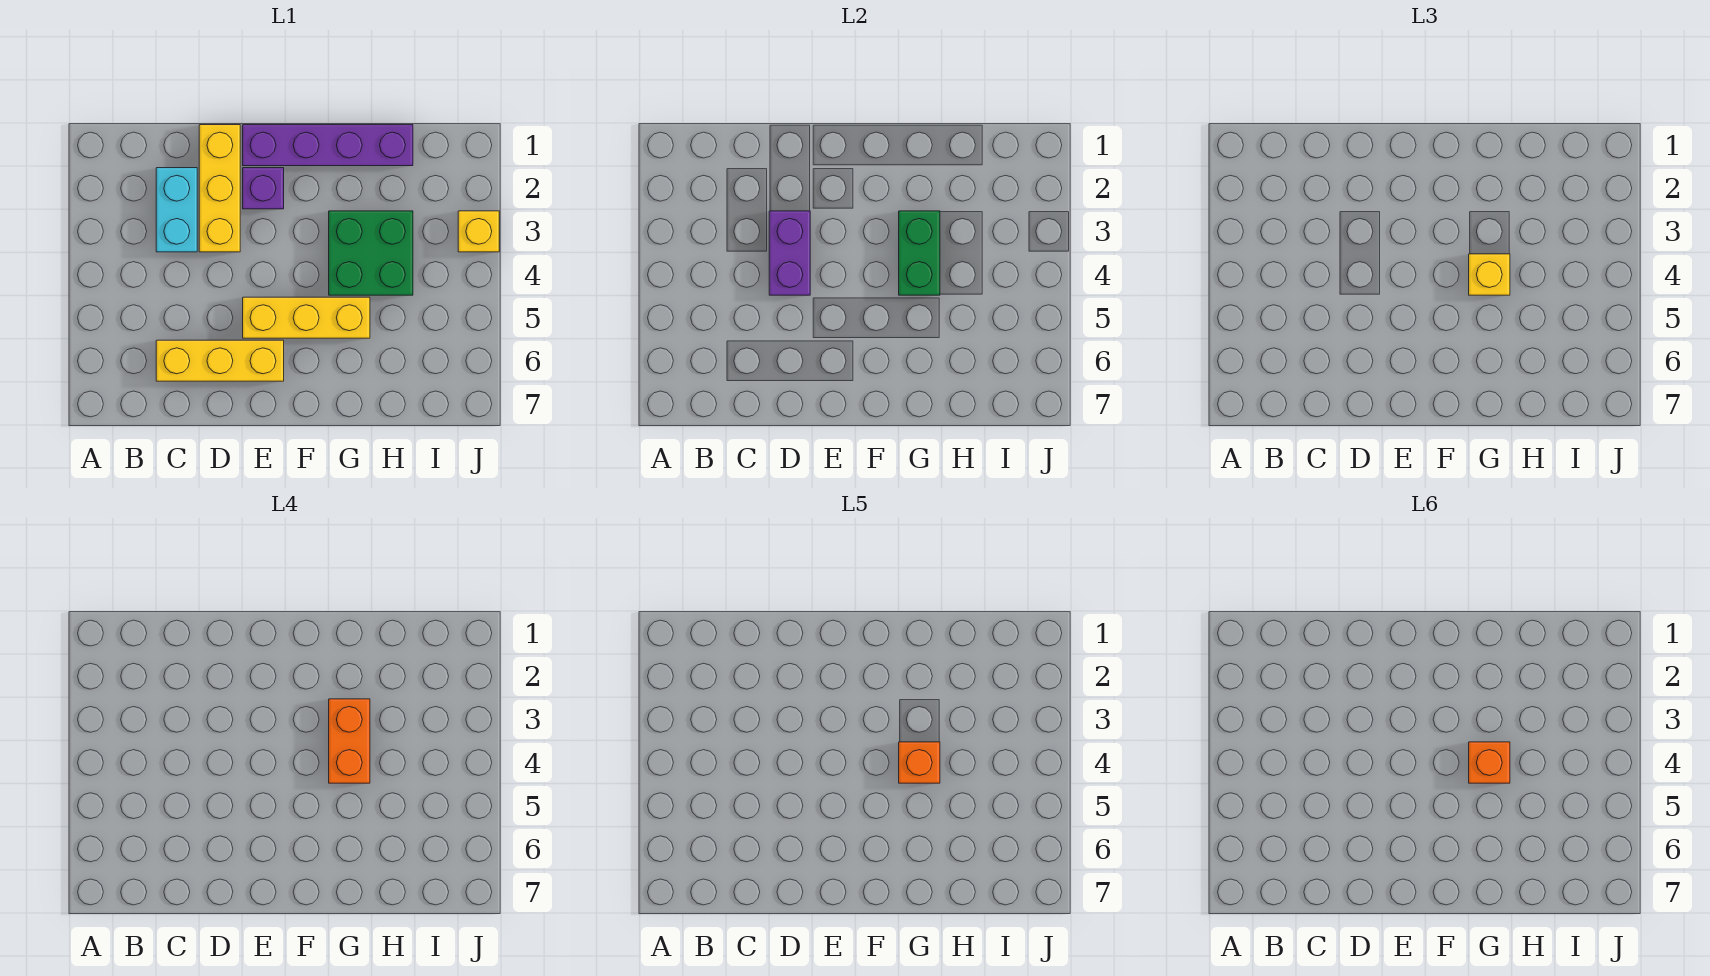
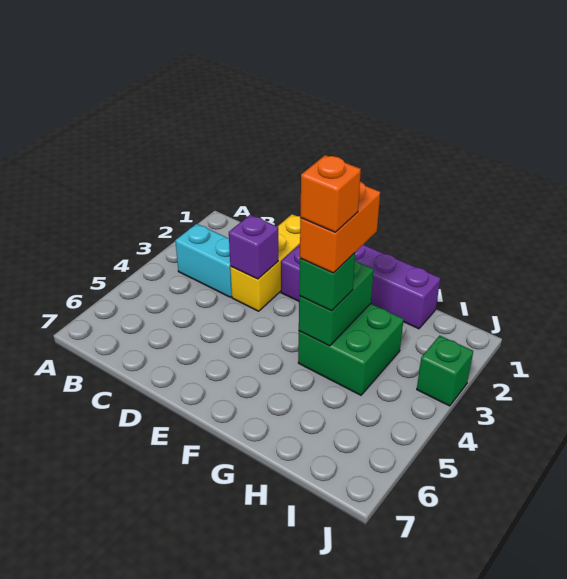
cyan brick C2:C3 level 1 -> cyan brick B3:C3 level 1
yellow brick C6:E6 level 1 -> none
purple brick D3:D4 level 2 -> purple brick D3 level 2
yellow brick E5:G5 level 1 -> none
yellow brick G4 level 3 -> green brick G4 level 3
orange brick G4 level 6 -> none
yellow brick J3 level 1 -> green brick J3 level 1

